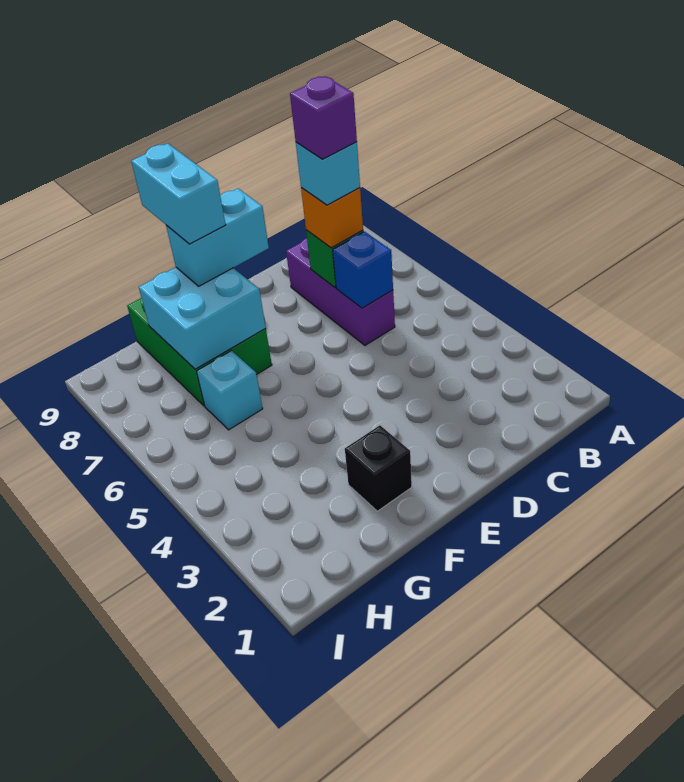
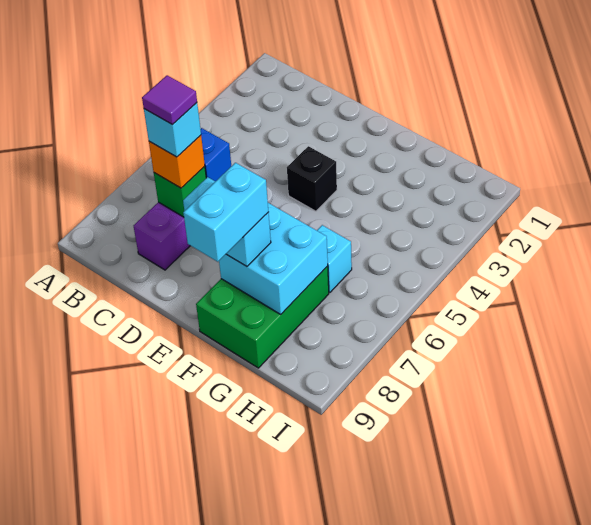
purple brick C7 level 5 -> purple tile C7 level 5
black brick F2 level 1 -> black brick E4 level 1

